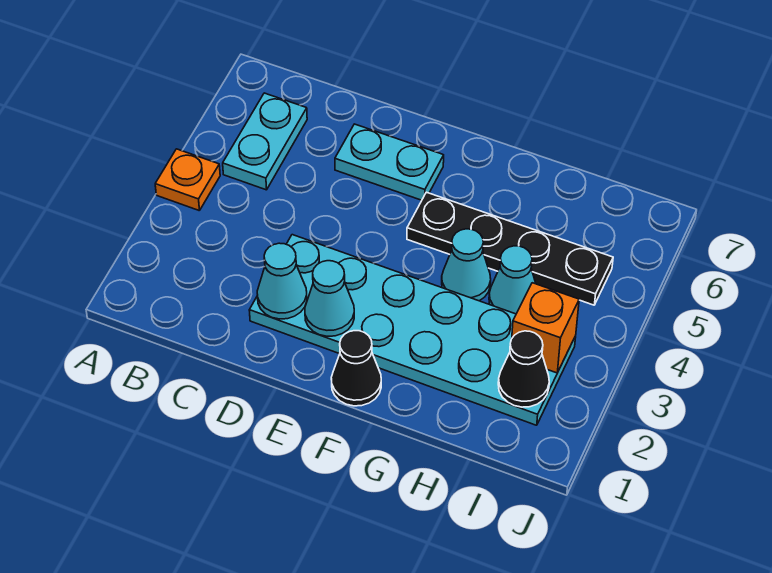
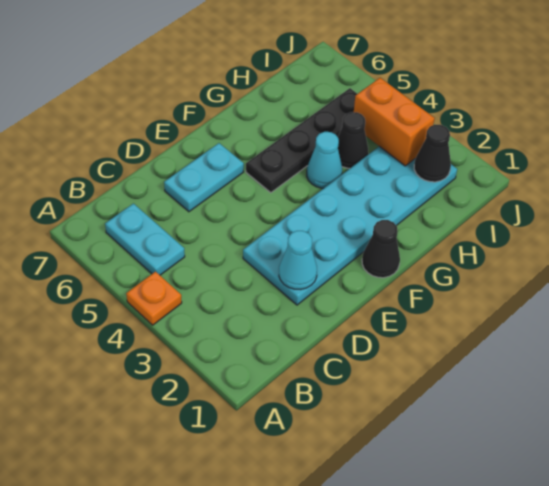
cyan cone E2 level 2 -> none
cyan cone H4 level 1 -> black cone H4 level 1
orange brick I3 level 2 -> orange brick I3:I4 level 2

